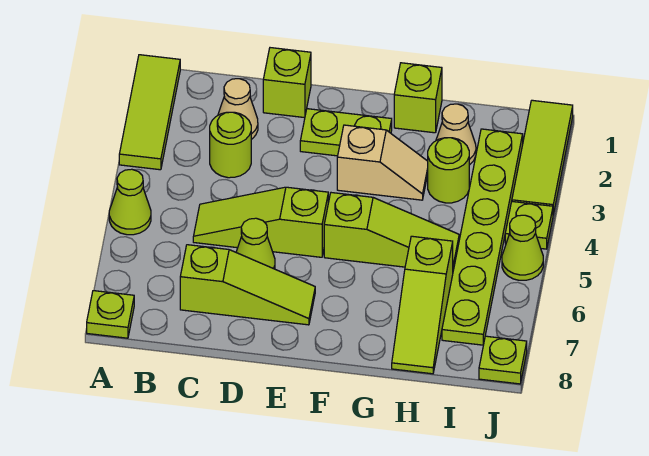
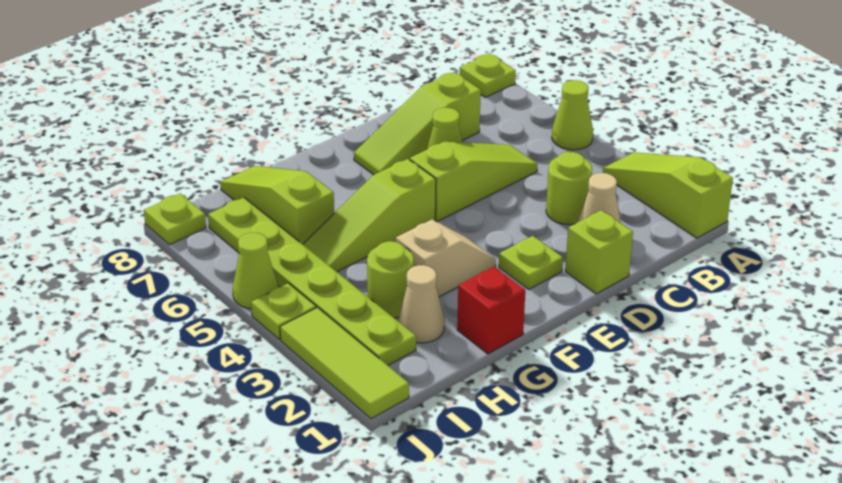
lime tile A1:A3 level 1 -> lime slope A1:A3 level 1 top 1
lime plate E2:F2 level 1 -> lime plate E2 level 1
tan slope F3:G3 level 1 top F -> tan slope F3:G3 level 1 top G
lime brick G1 level 1 -> red brick G1 level 1

